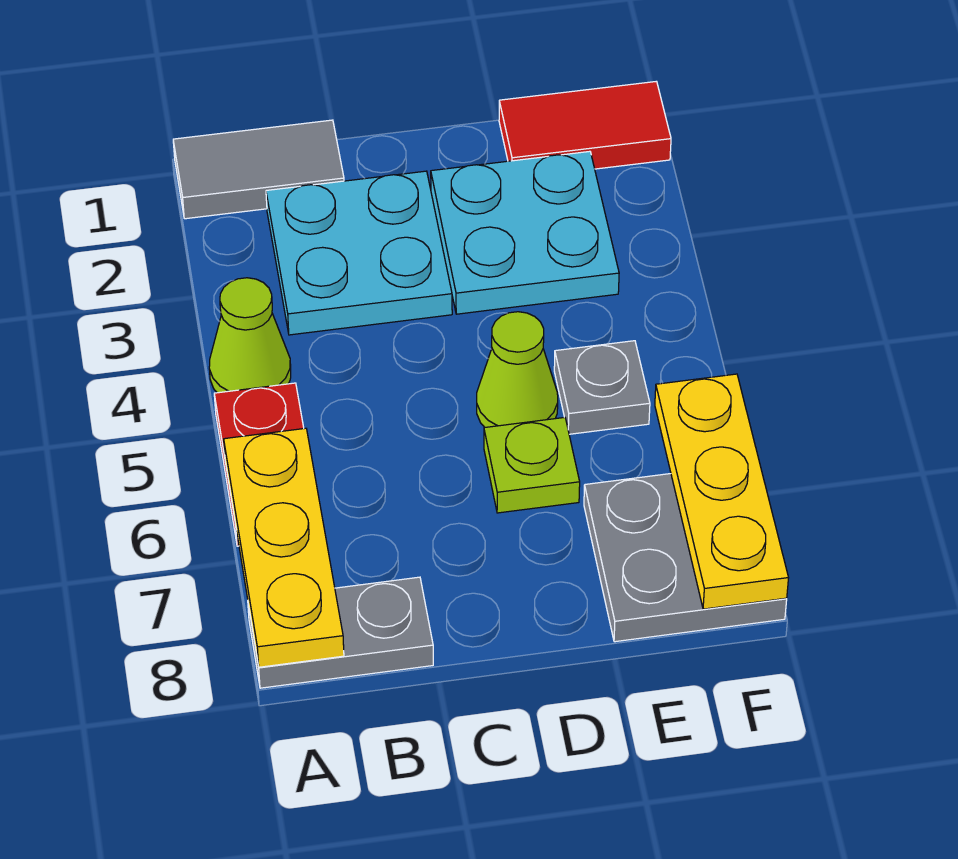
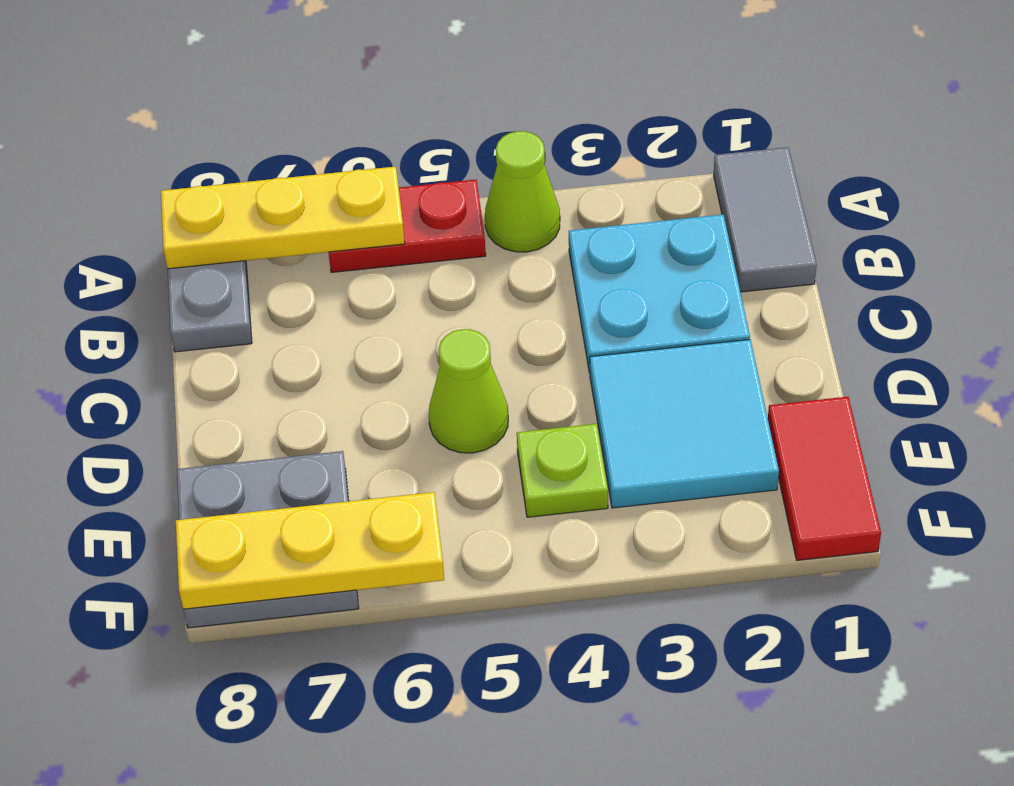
cyan plate D2:E3 level 1 -> cyan tile D2:E3 level 1
lime plate D6 level 1 -> lime plate E4 level 1
grey plate E5 level 1 -> none

